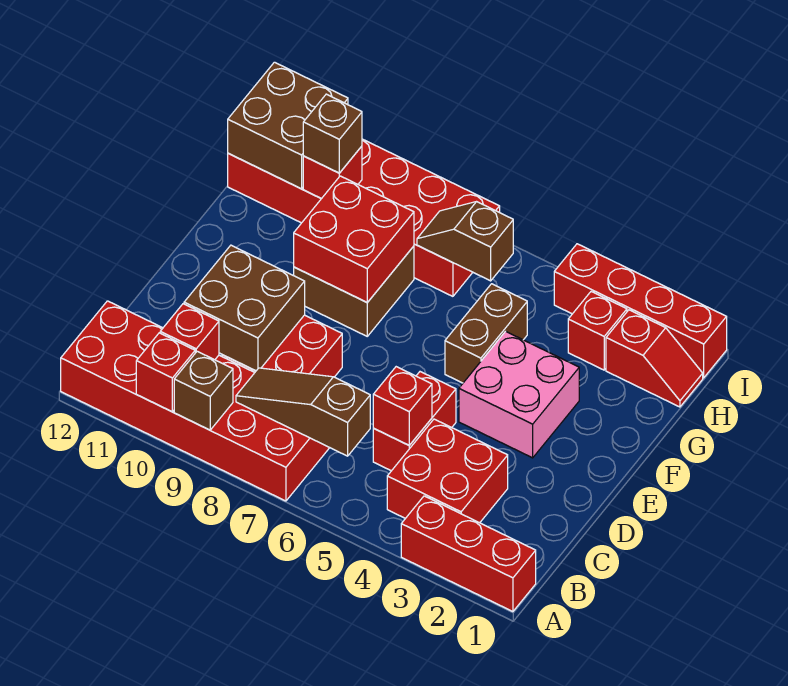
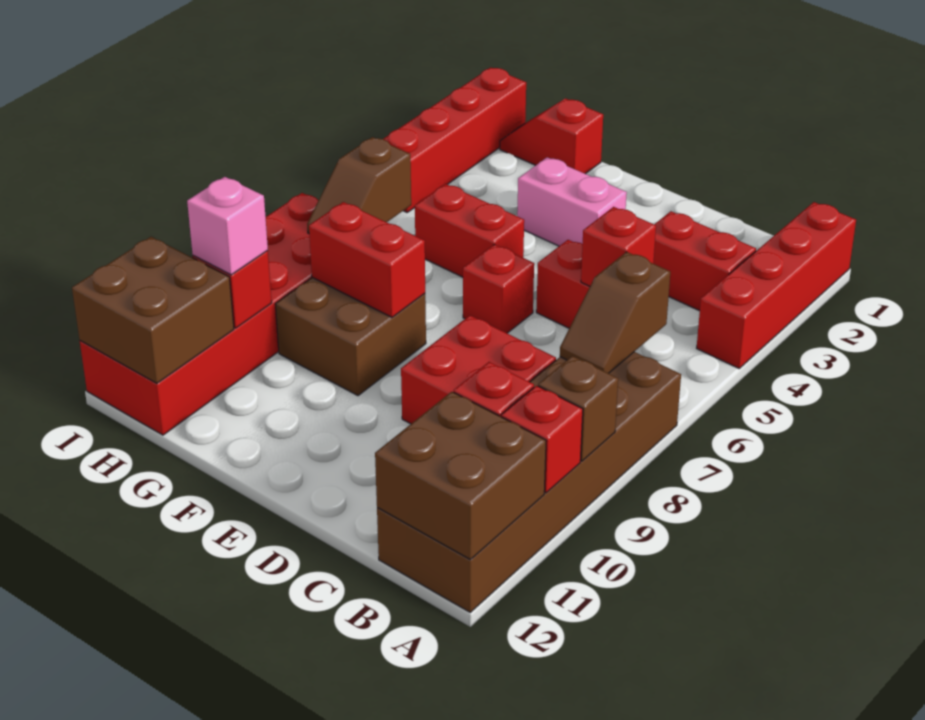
red brick A1:A3 level 1 -> red brick A1:A4 level 1
red brick A7:B12 level 1 -> brown brick A7:B12 level 1
red brick B3:C4 level 1 -> red brick B3:C3 level 1
brown slope B6:B8 level 2 top 6 -> brown slope B6:B7 level 2 top 6
brown brick C9:D10 level 2 -> brown brick A11:B12 level 2
pink brick E3:F4 level 1 -> pink brick E3:F3 level 1
brown brick F5:G5 level 1 -> red brick F5:G5 level 1
red brick F8:G9 level 2 -> red brick F8:G8 level 2
red slope H1:H2 level 1 top 2 -> red slope G1:H1 level 1 top G
red brick H3 level 1 -> red brick E6 level 1
brown brick H10 level 3 -> pink brick H10 level 3

